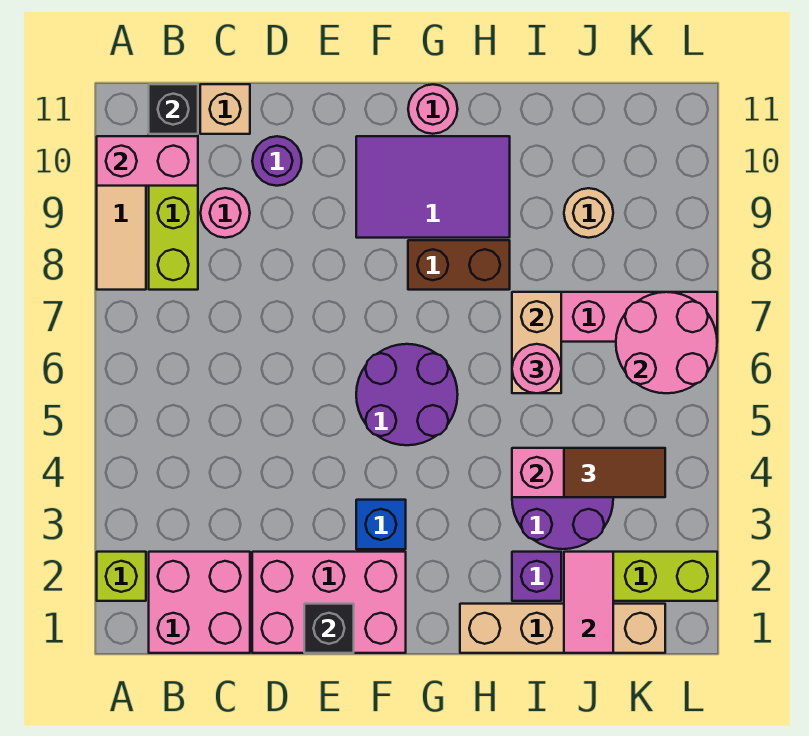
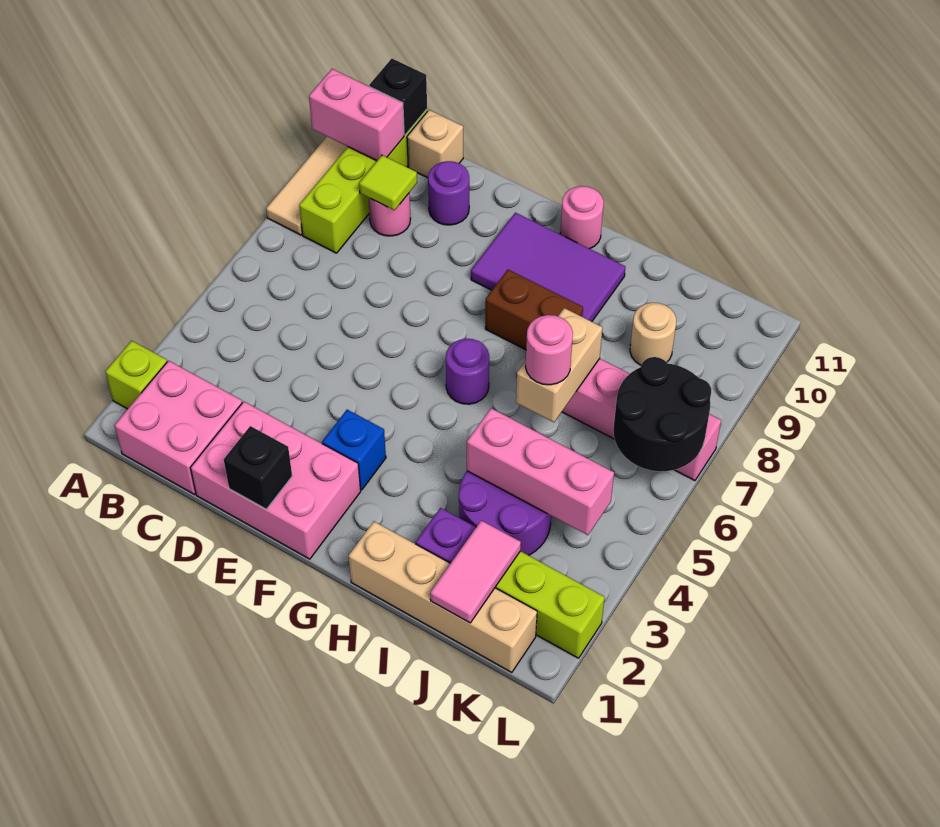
none -> lime tile C9 level 2
purple round brick F5:G6 level 1 -> purple round brick G6 level 1
brown tile J4:K4 level 3 -> none
pink round brick K6:L7 level 2 -> black round brick K6:L7 level 2

